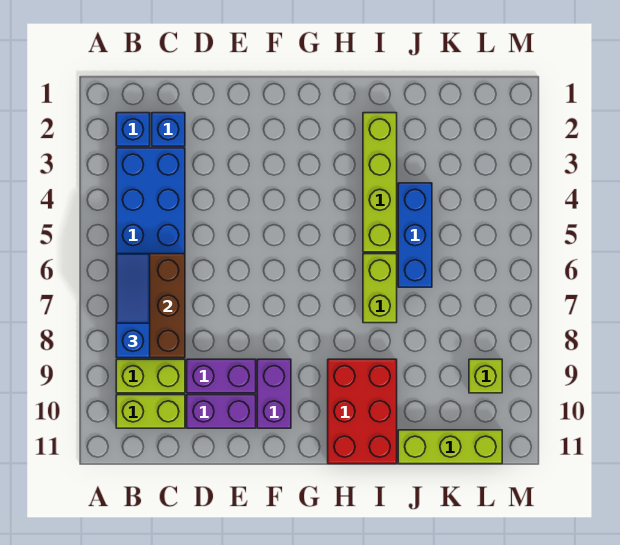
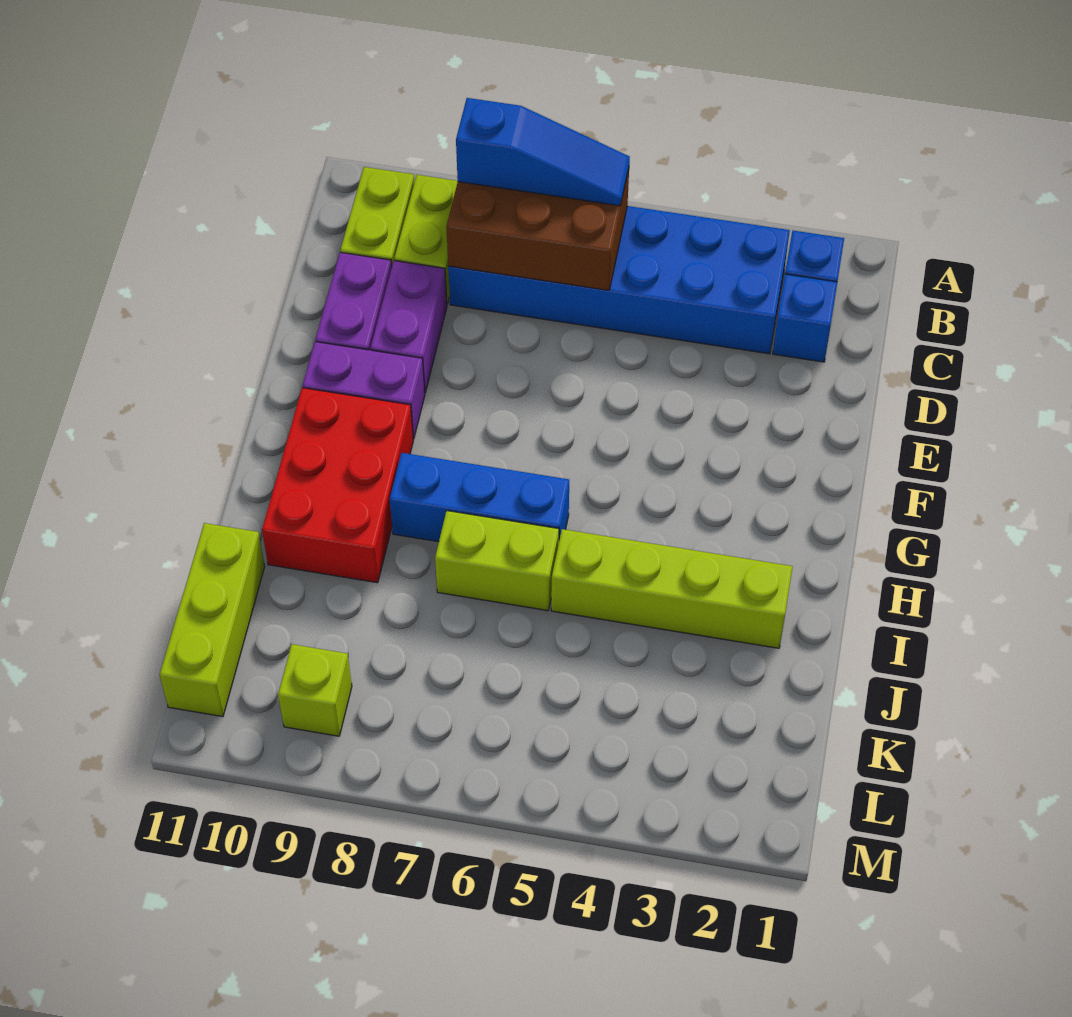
red brick H9:I11 level 1 -> red brick G9:I10 level 1
blue brick J4:J6 level 1 -> blue brick H6:H8 level 1

